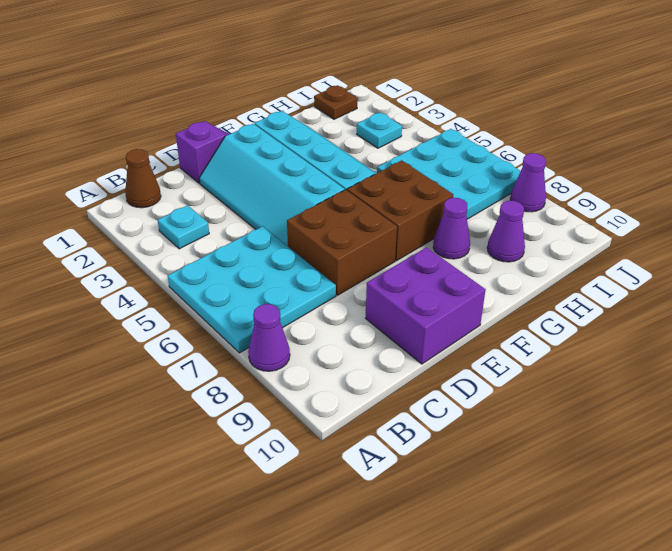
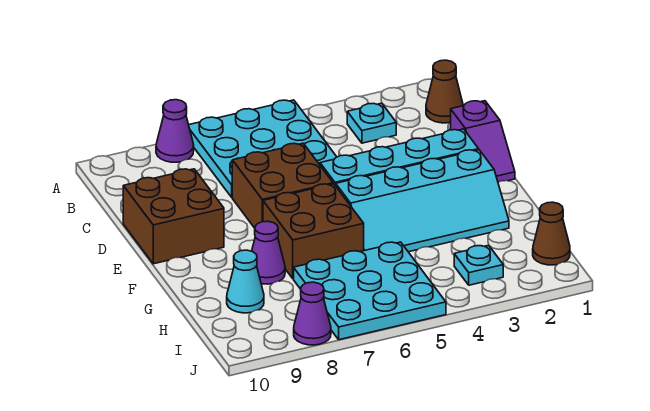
purple brick D9:E10 level 1 -> brown brick D9:E10 level 1
purple cone H9 level 1 -> cyan cone H9 level 1
brown plate I1 level 1 -> brown cone I1 level 1

